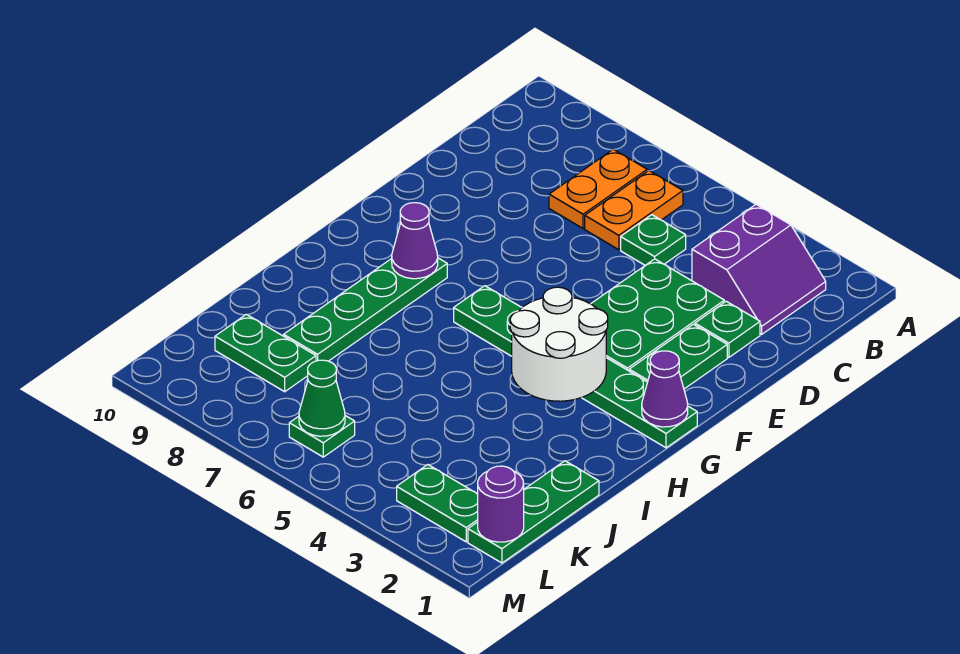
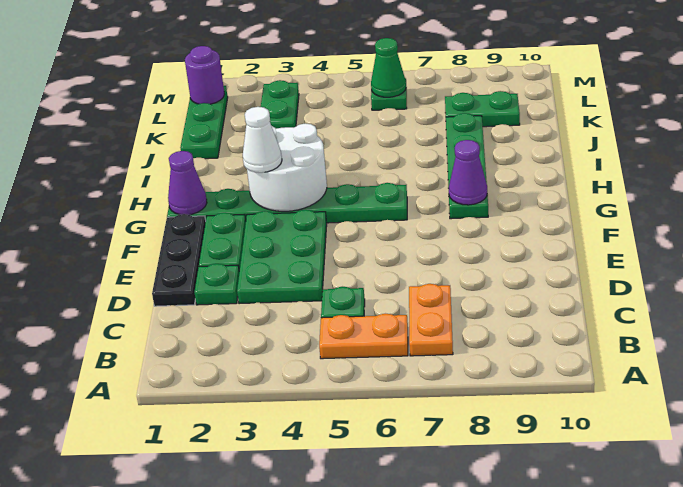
purple slope B2:C3 level 1 top 3 -> none
orange plate B6:C6 level 1 -> orange plate B5:B6 level 1
none -> black plate D1:F1 level 1
none -> white cone G3 level 3
green plate L2:L3 level 1 -> green plate K3:L3 level 1

